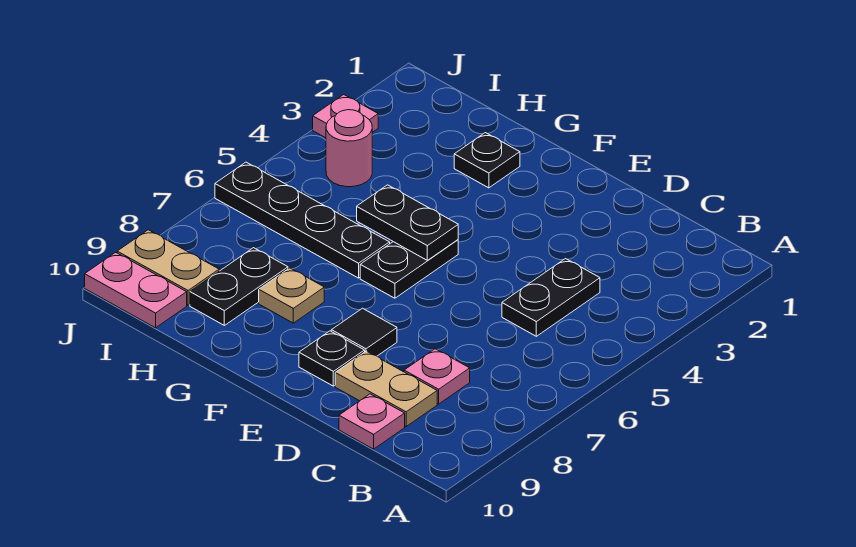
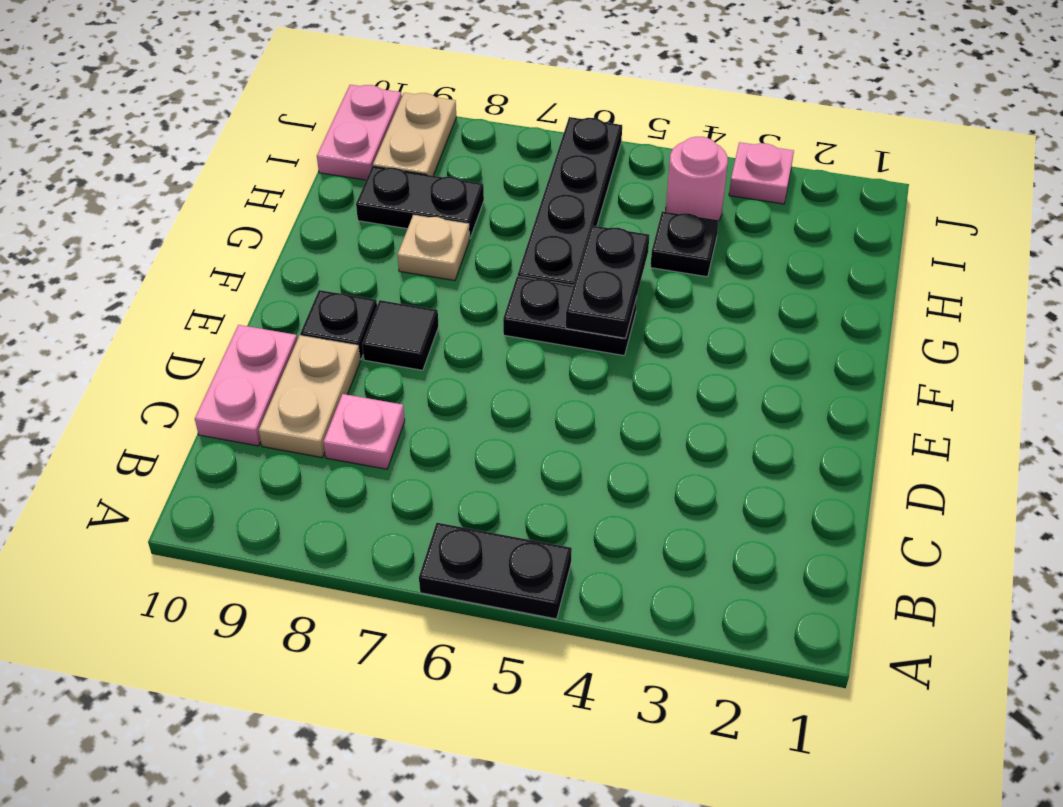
black plate C4:C5 level 1 -> black plate A5:A6 level 1
pink plate C10 level 1 -> pink plate C10:D10 level 1
black plate G2 level 1 -> black plate H4 level 1

